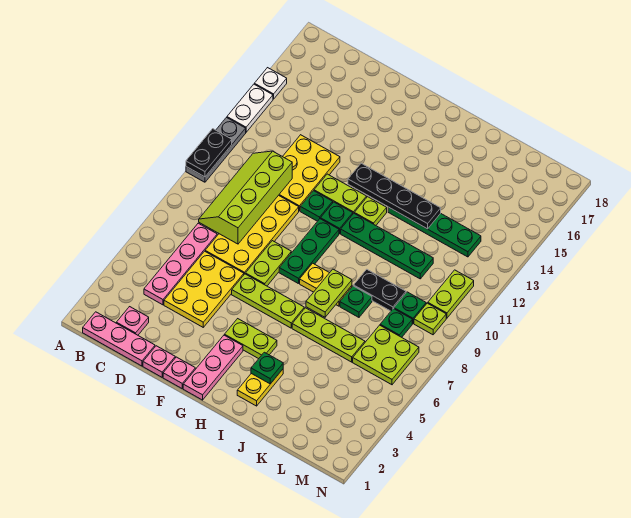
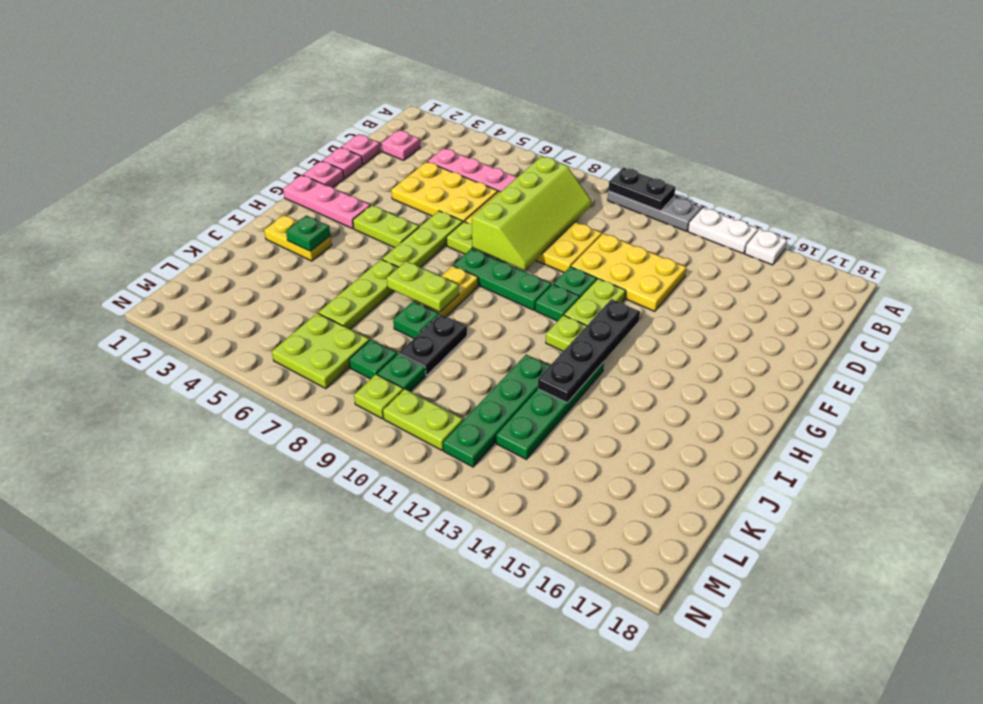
pink plate B1:D1 level 1 -> pink plate D1 level 1
lime slope C8:D11 level 2 top D -> lime slope C8:F9 level 2 top 8
lime plate G4:H4 level 1 -> lime plate G4:G5 level 1
green plate H11:K11 level 1 -> green plate J12:M12 level 1

